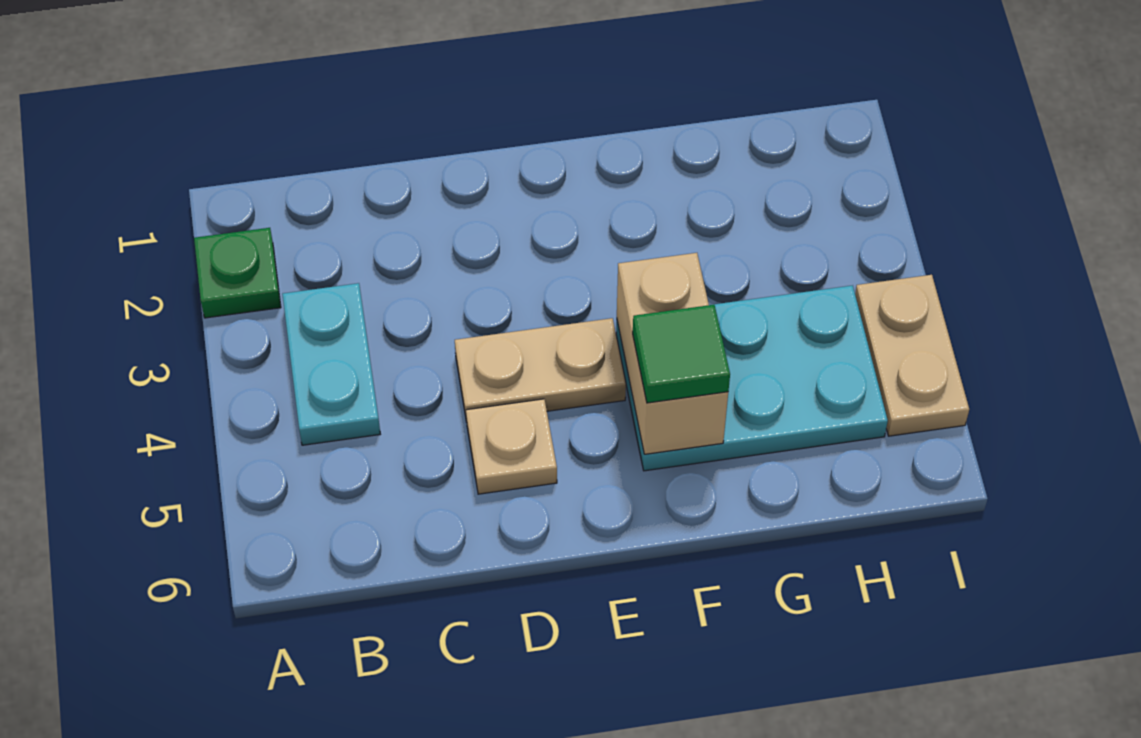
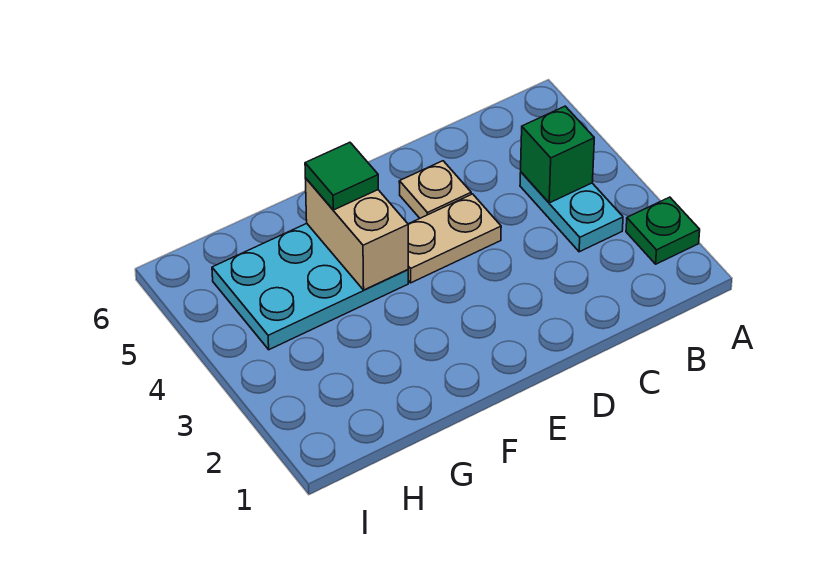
none -> green brick B4 level 2
tan plate I4:I5 level 1 -> none

